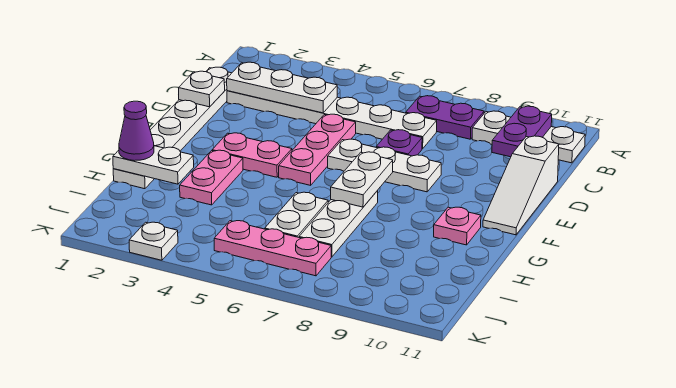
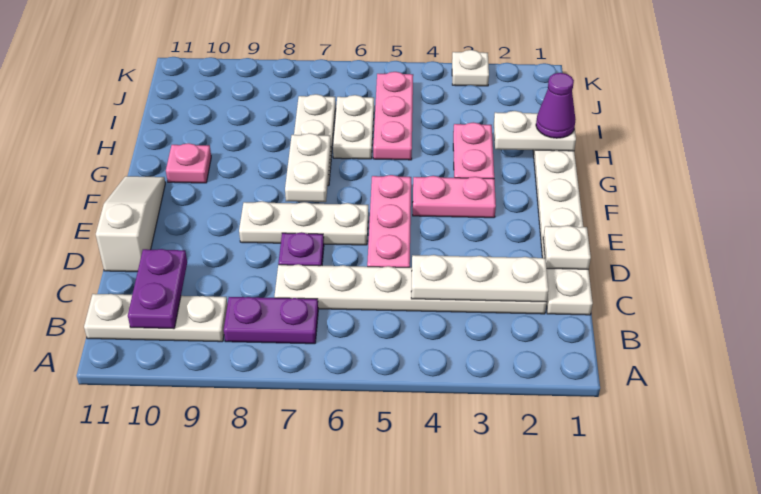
pink plate J5:J7 level 1 -> pink plate H5:J5 level 1

